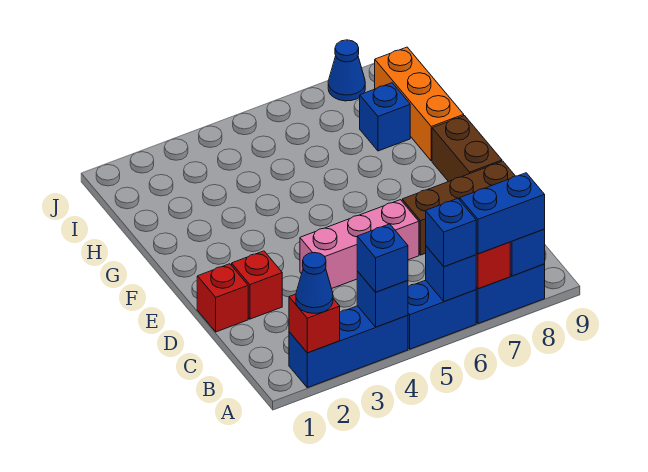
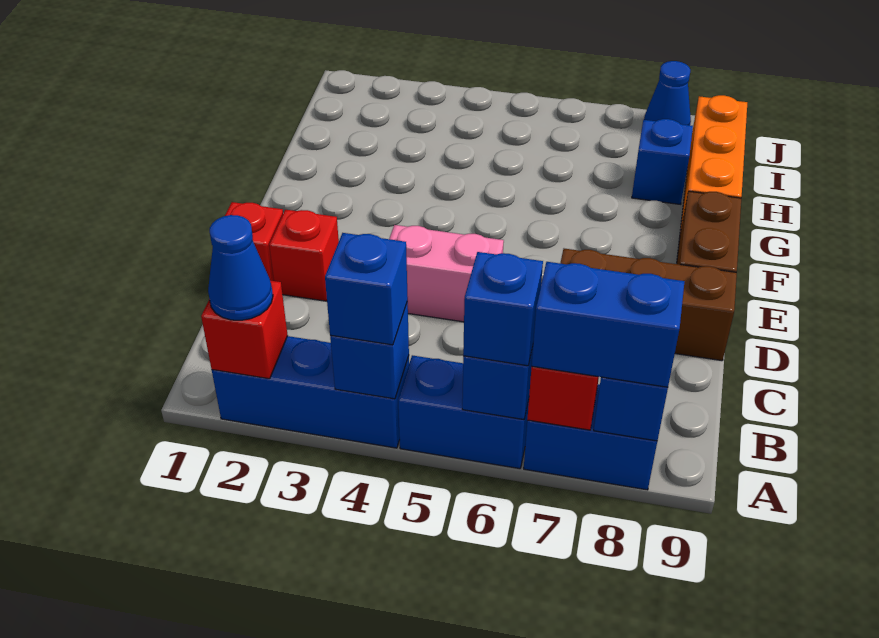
pink brick D4:D6 level 1 -> pink brick D4:D5 level 1

